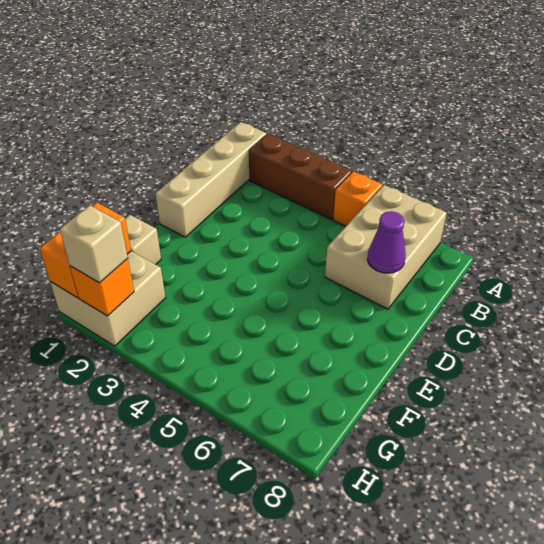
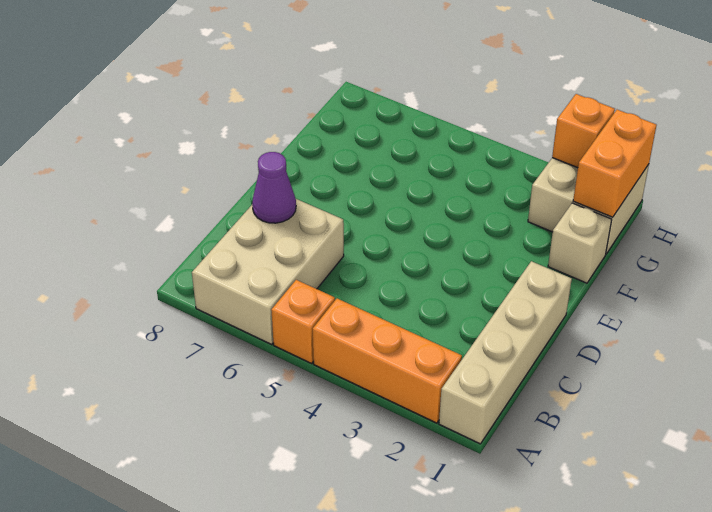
brown brick A2:A4 level 1 -> orange brick A2:A4 level 1
tan brick H2 level 3 -> none

